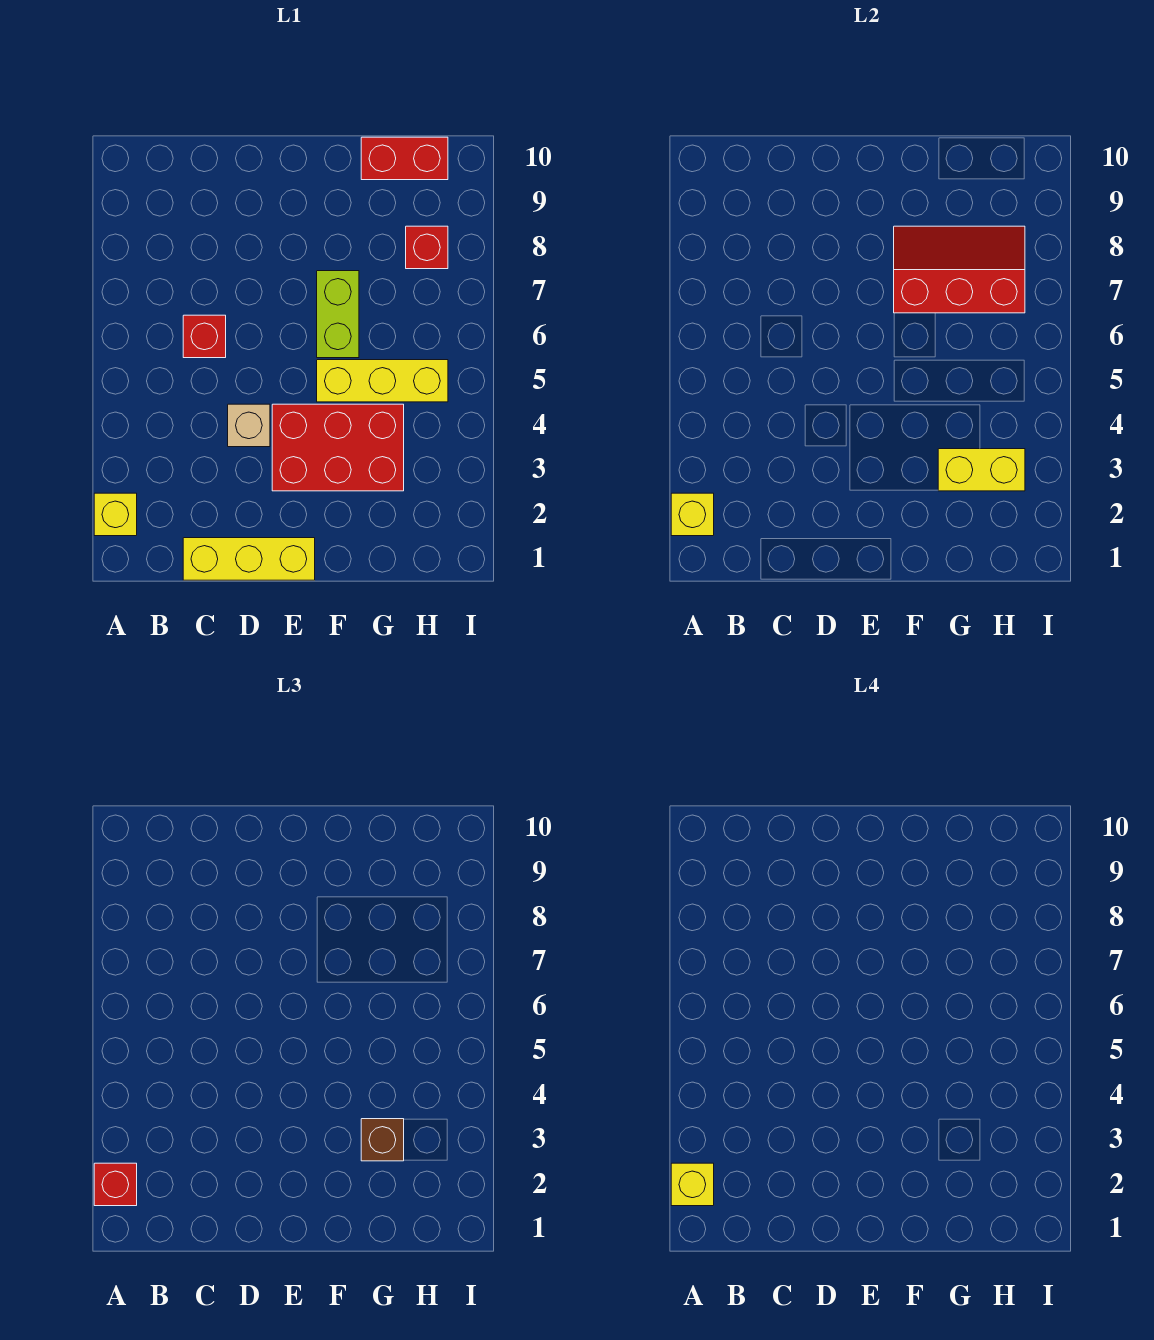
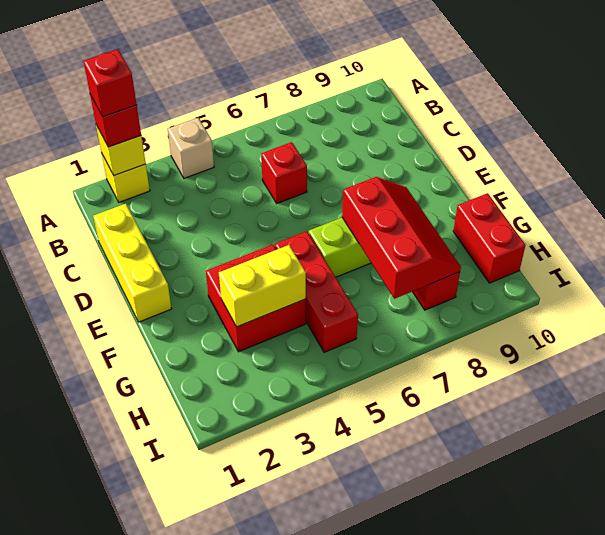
yellow brick A2 level 4 -> red brick A2 level 4
tan brick D4 level 1 -> tan brick A4 level 1
red brick E3:G4 level 1 -> red brick F3:G4 level 1
yellow brick F5:H5 level 1 -> red brick F5:H5 level 1
yellow brick G3:H3 level 2 -> yellow brick G3:G4 level 2
brown brick G3 level 3 -> none

